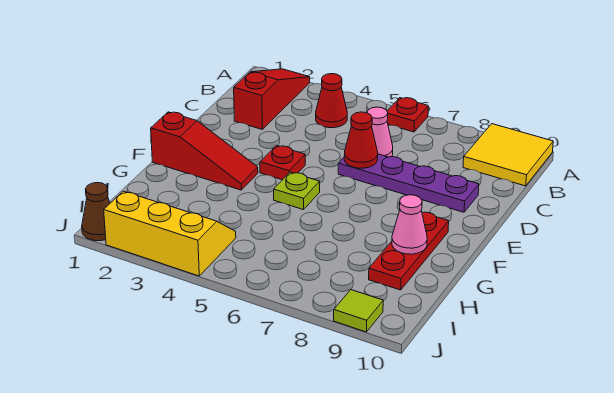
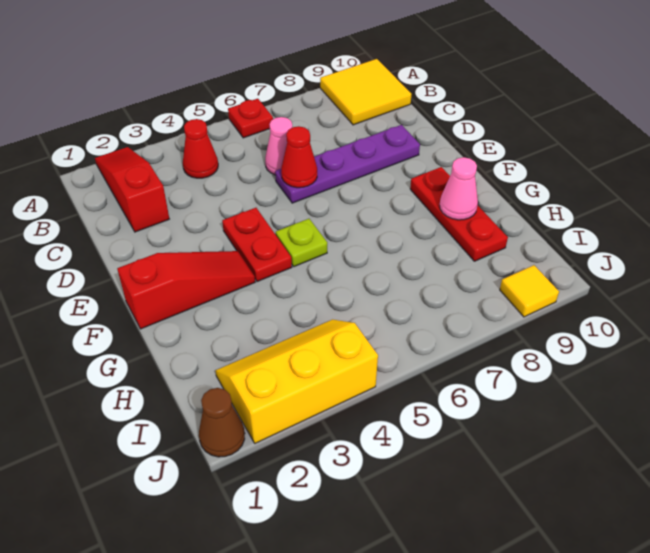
red plate E4 level 1 -> red plate E4:F4 level 1
lime tile J9 level 1 -> yellow tile J9 level 1

